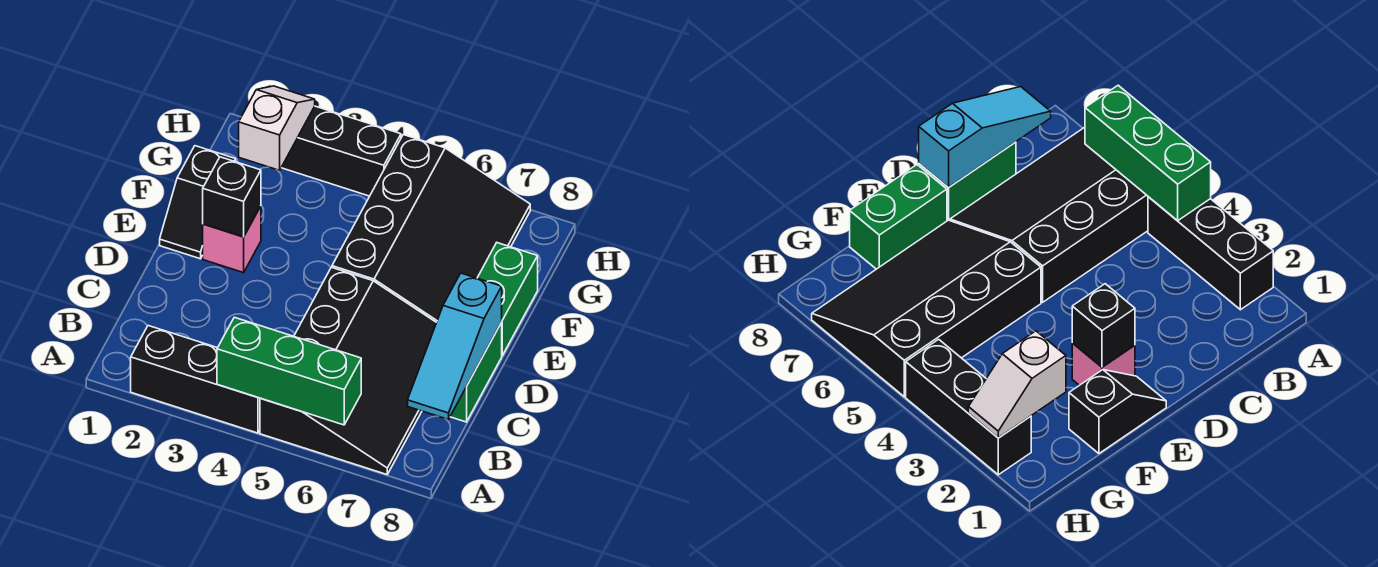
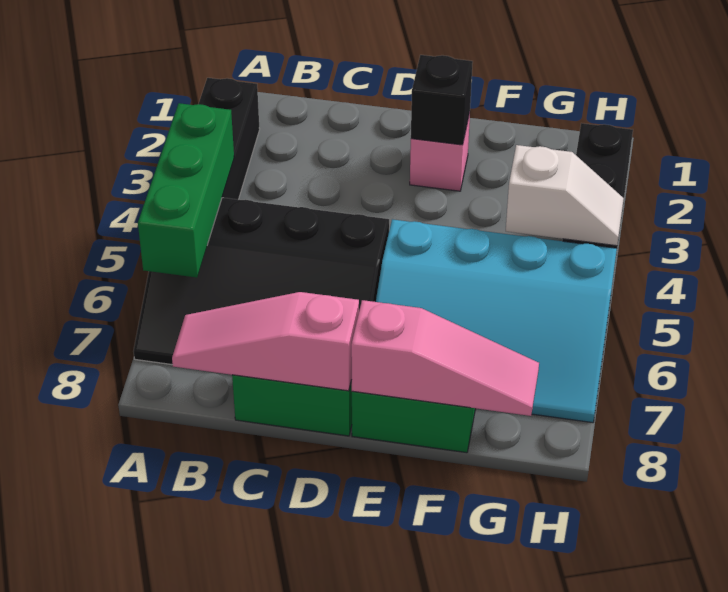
cyan slope B8:D8 level 2 top D -> pink slope B8:D8 level 2 top D
black slope E1:F1 level 1 top F -> none
black slope E5:H7 level 1 top 5 -> cyan slope E5:H7 level 1 top 5
none -> pink slope E8:G8 level 2 top E
white slope G2:H2 level 2 top G -> white slope G4:H4 level 2 top G

